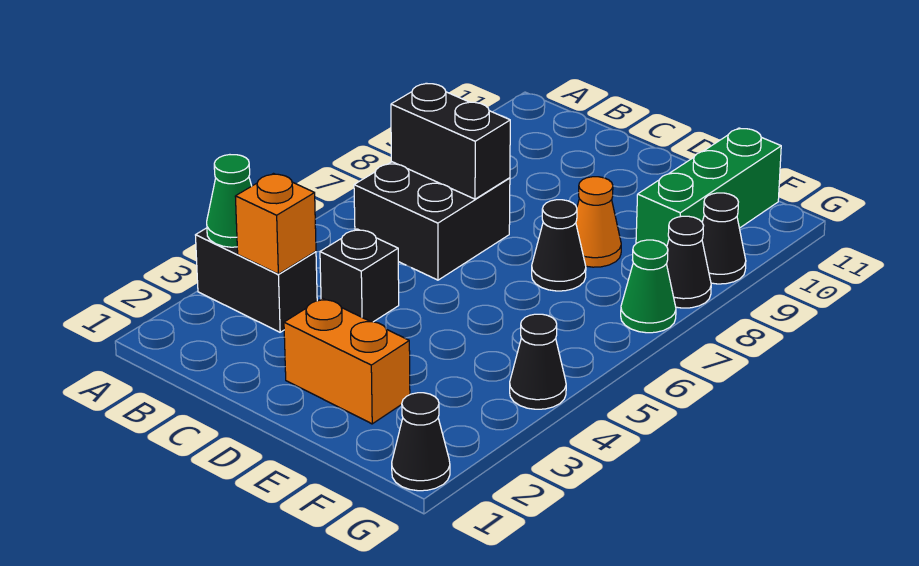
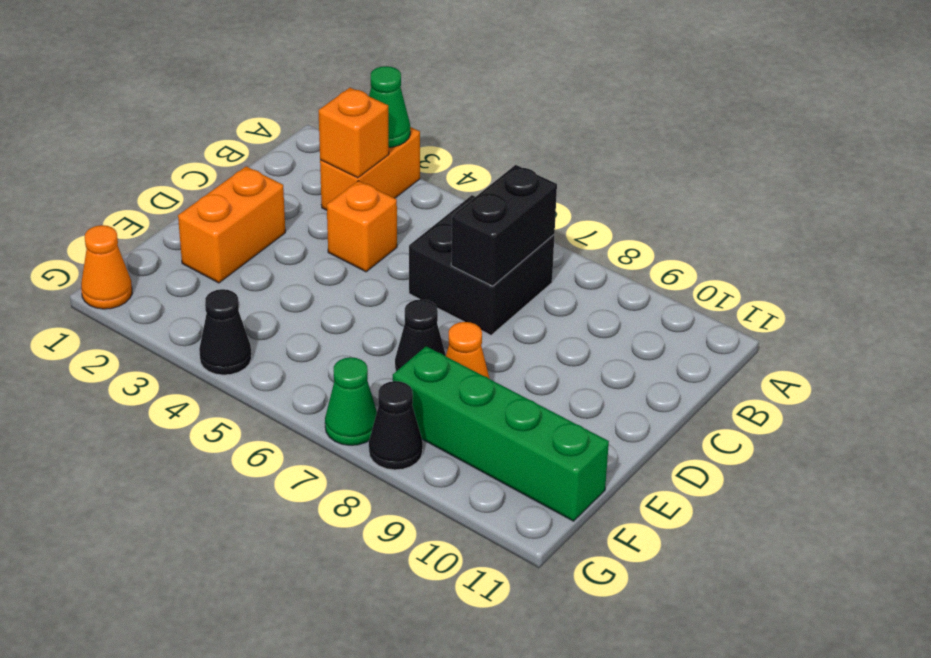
black brick A3:B3 level 1 -> orange brick A3:B3 level 1
black brick C4 level 1 -> orange brick C4 level 1
green brick F9:F11 level 1 -> green brick F8:F11 level 1
black cone G1 level 1 -> orange cone G1 level 1
black cone G9 level 1 -> none

